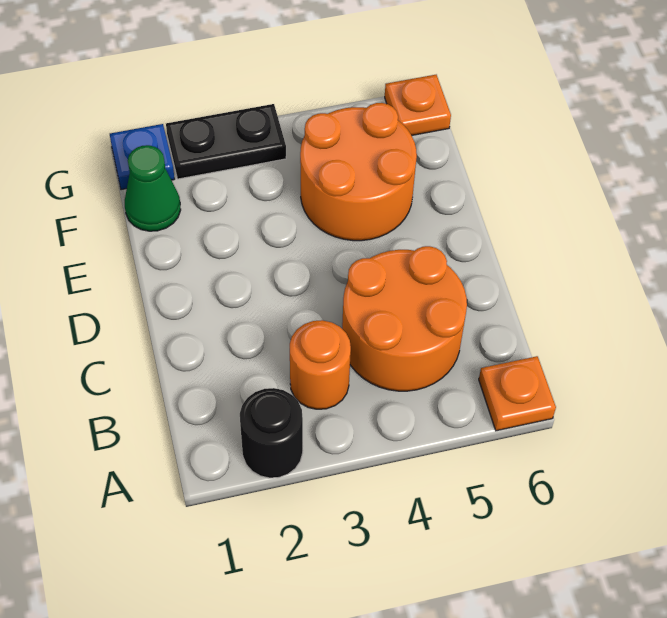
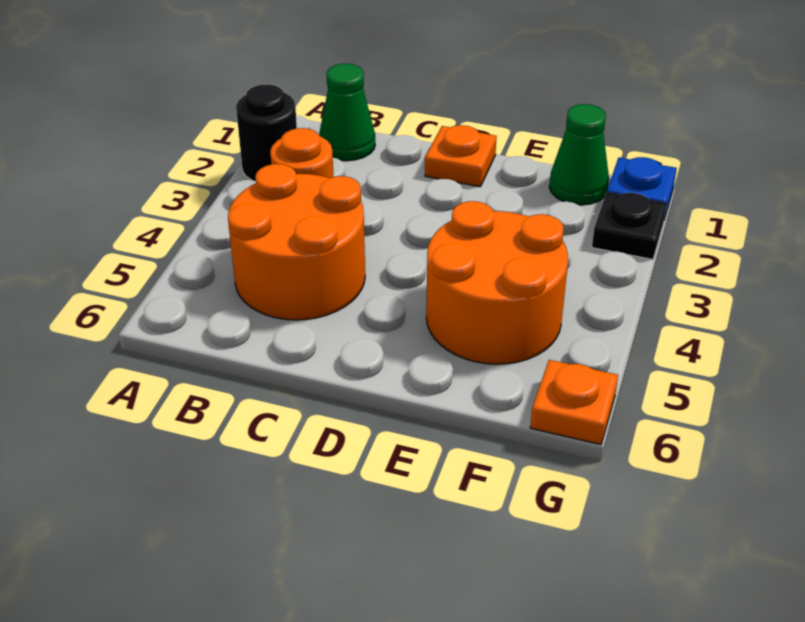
orange plate A6 level 1 -> orange plate D1 level 1
none -> green cone B1 level 1
black plate G2:G3 level 1 -> black plate G2 level 1

